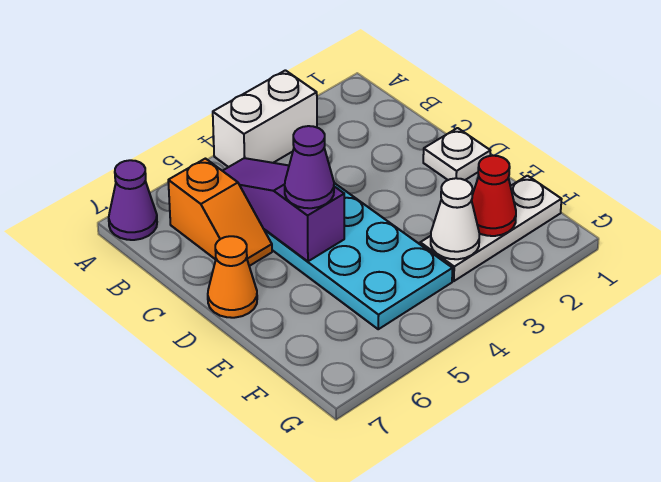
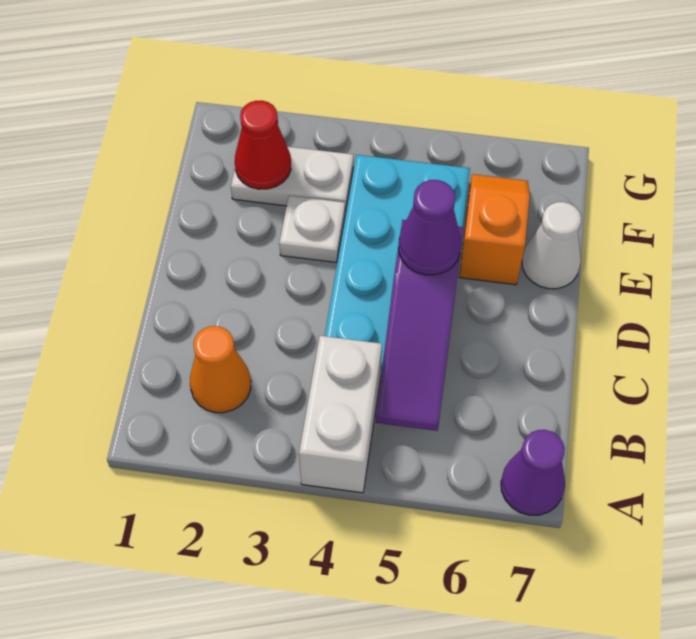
white brick A3:A4 level 1 -> white brick A4:B4 level 1
orange slope B6:C6 level 1 top B -> orange slope E6:F6 level 1 top E
white plate D1 level 1 -> white plate E3 level 1
orange cone D7 level 1 -> orange cone B2 level 1
white plate F1:F3 level 1 -> white plate F2:F3 level 1
white cone F3 level 2 -> white cone E7 level 1

